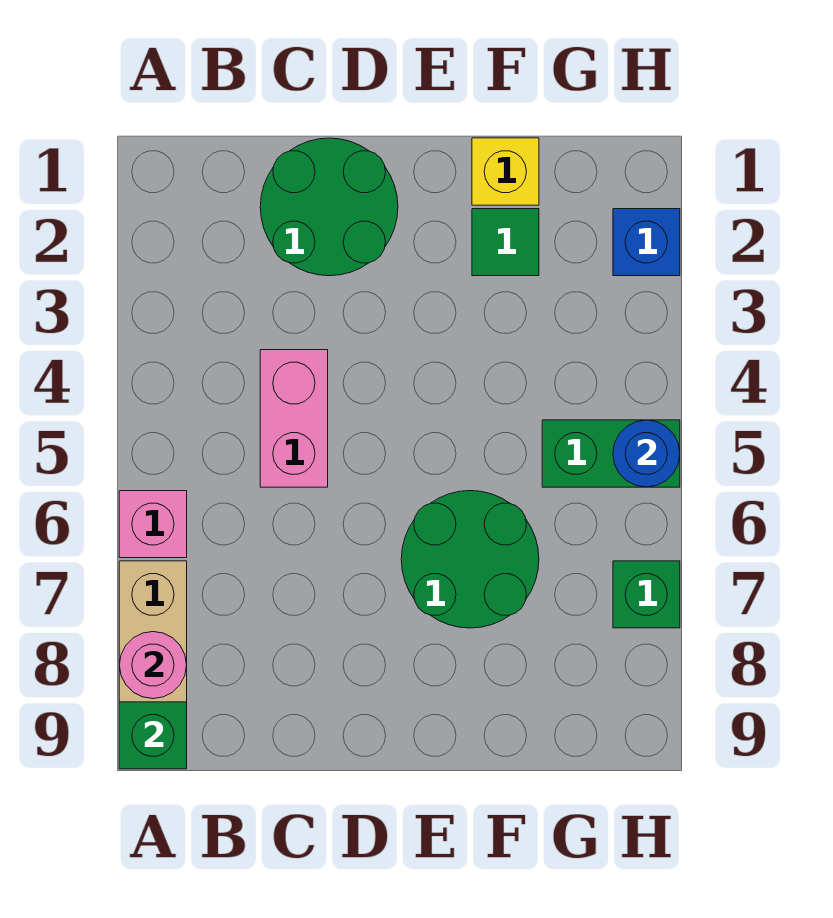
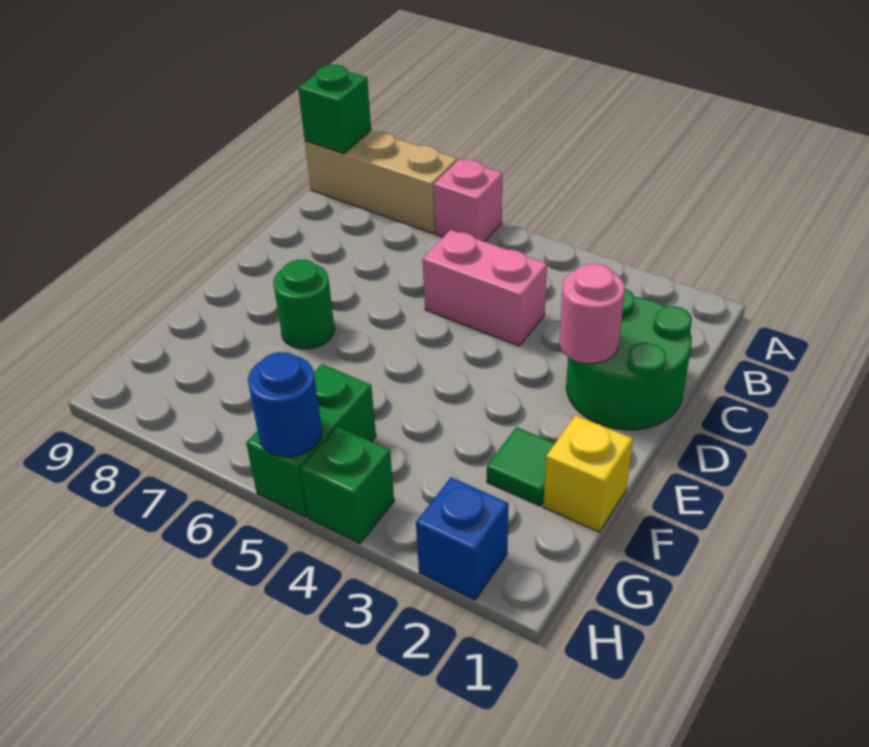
pink round brick A8 level 2 -> pink round brick D2 level 2
green round brick E6:F7 level 1 -> green round brick E7 level 1
green brick H7 level 1 -> green brick H4 level 1

